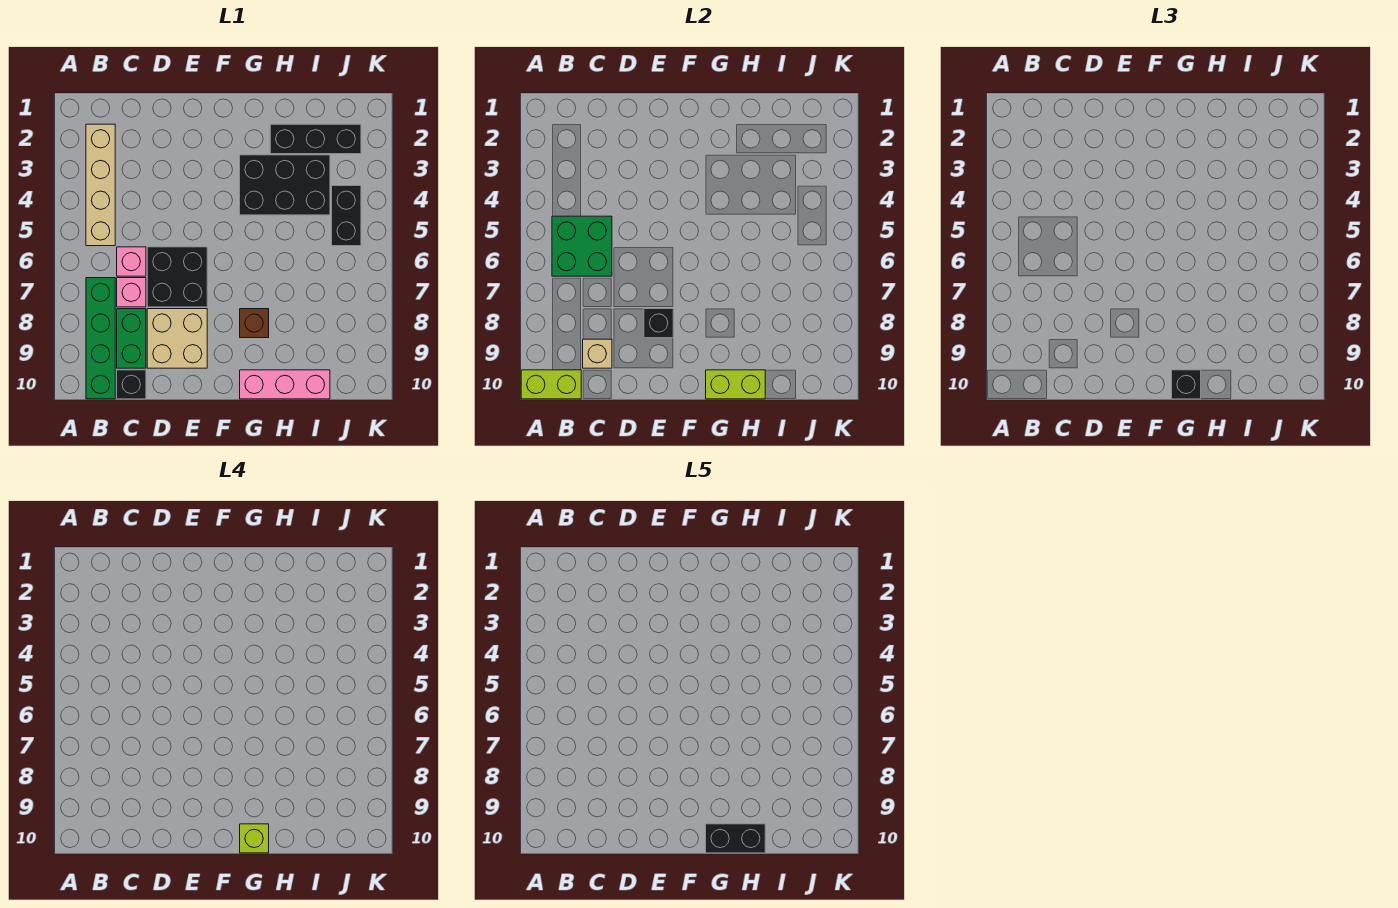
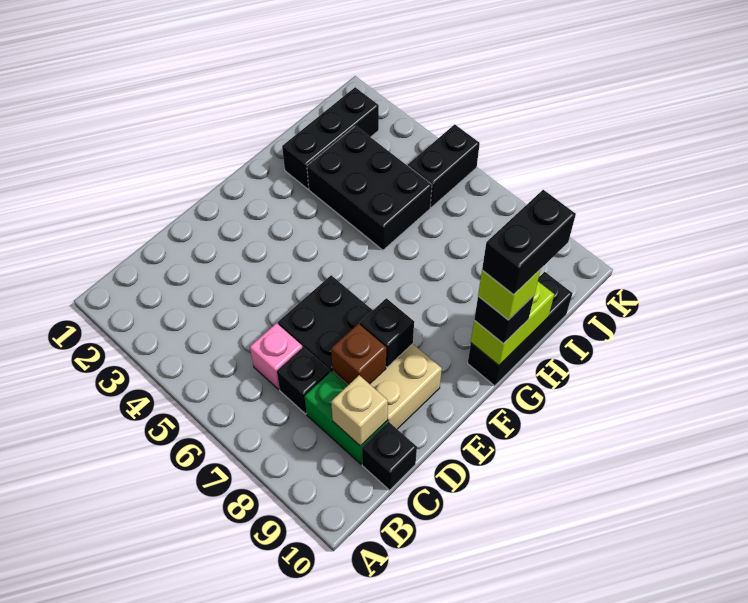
lime brick A10:B10 level 2 -> none
tan brick B2:B5 level 1 -> none
green brick B5:C6 level 2 -> none
green brick B7:B10 level 1 -> none
pink brick C7 level 1 -> black brick C7 level 1
black brick G3:I4 level 1 -> black brick H3:I5 level 1
brown brick G8 level 1 -> brown brick D8 level 2
pink brick G10:I10 level 1 -> black brick G10:I10 level 1
black brick J4:J5 level 1 -> black brick J5:K5 level 1

